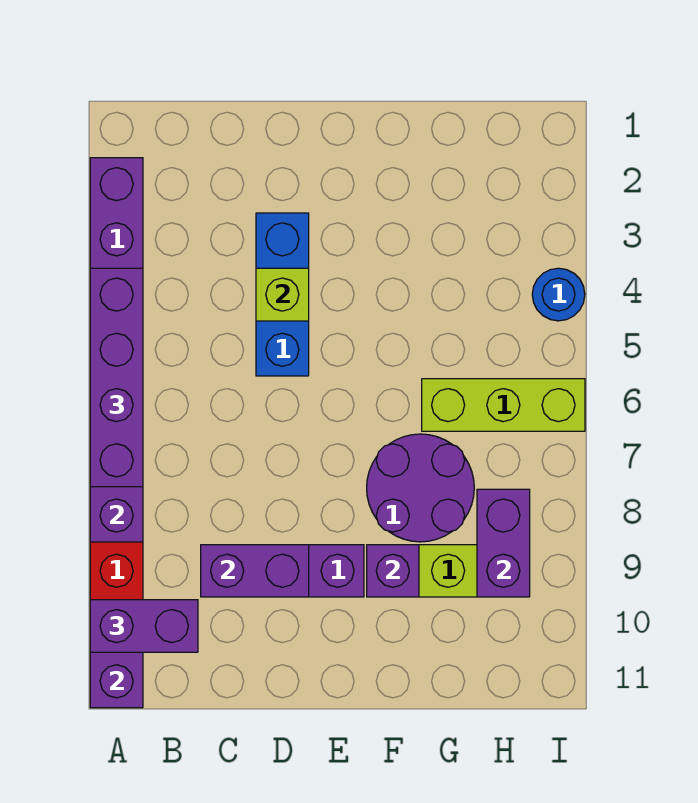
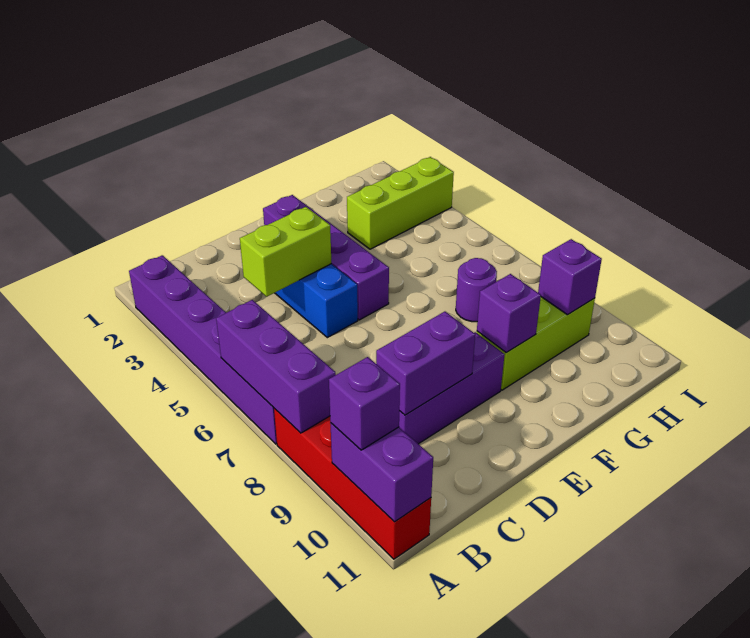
purple brick A4:A7 level 3 -> purple brick E2:E5 level 1
purple brick A10:B10 level 3 -> purple brick A10 level 3
lime brick D4 level 2 -> lime brick C4:D4 level 2
purple round brick F7:G8 level 1 -> purple round brick G7 level 1
lime brick G6:I6 level 1 -> lime brick G3:I3 level 1
purple brick H8:H9 level 2 -> purple brick H9 level 2
blue round brick I4 level 1 -> none

